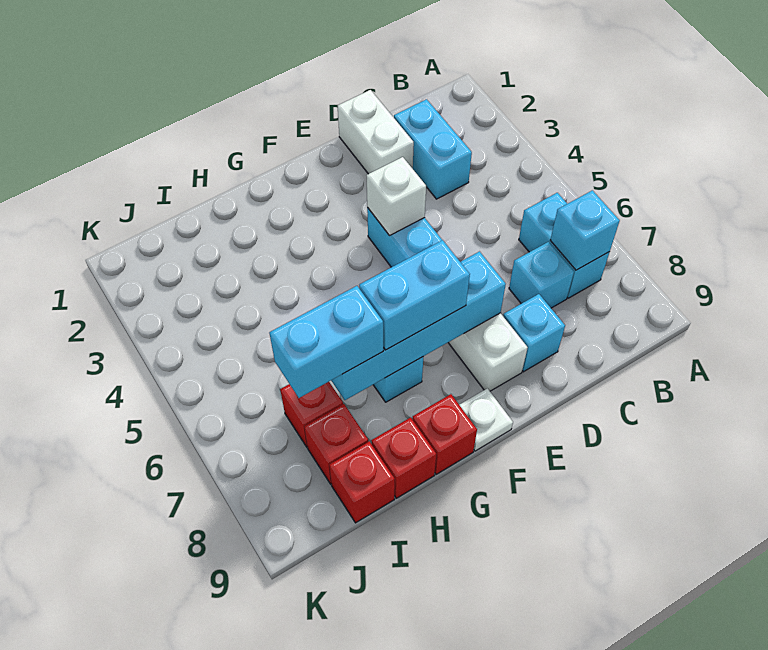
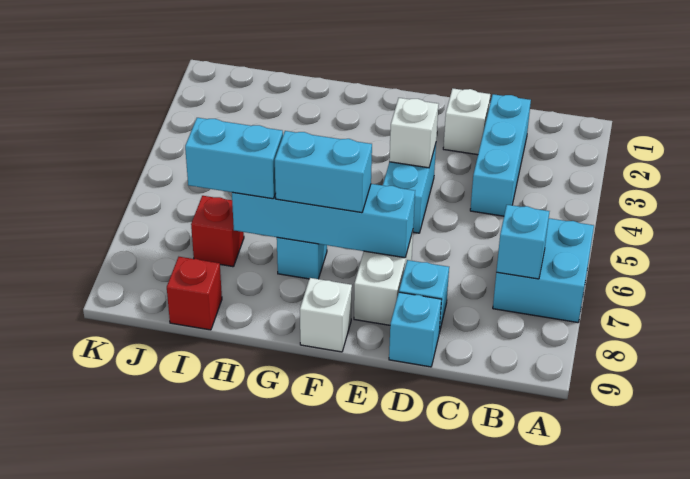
cyan brick B6:B7 level 1 -> cyan brick A6:B7 level 1
cyan brick C2:C3 level 1 -> cyan brick C2:C4 level 1
cyan brick C7 level 1 -> cyan brick D9 level 1
white brick D1:D2 level 1 -> white brick D2 level 1
white plate F9 level 1 -> white brick F9 level 1
red brick G9 level 1 -> none
red brick H9 level 1 -> none
red brick I8 level 1 -> none

